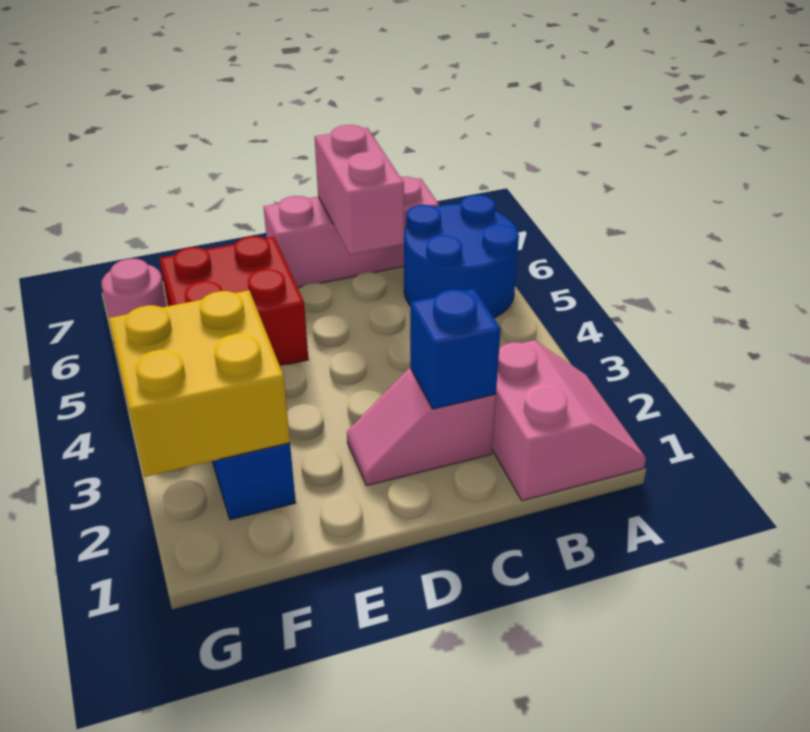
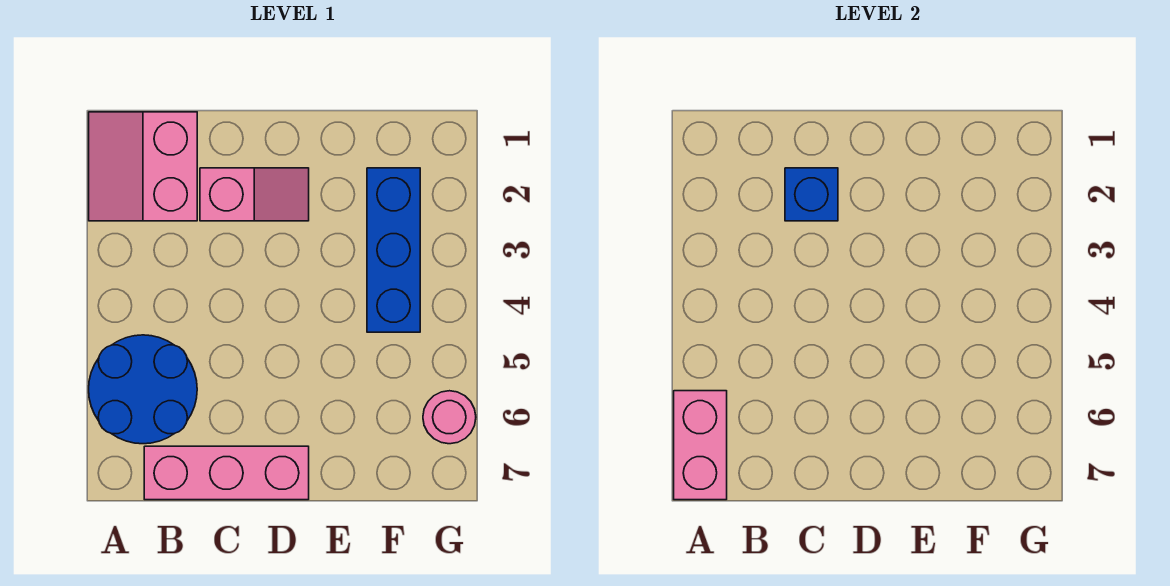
pink brick C6:C7 level 2 -> pink brick A6:A7 level 2
red brick E5:F6 level 1 -> none
yellow brick F2:G3 level 2 -> none

